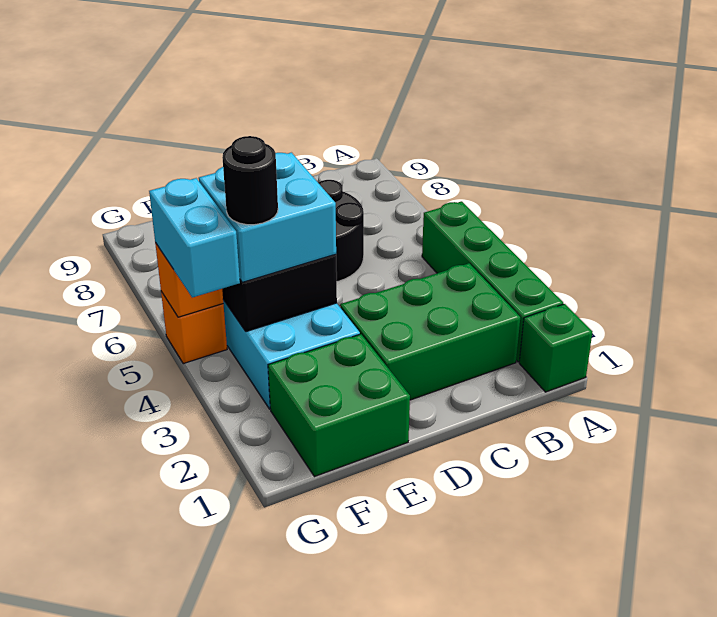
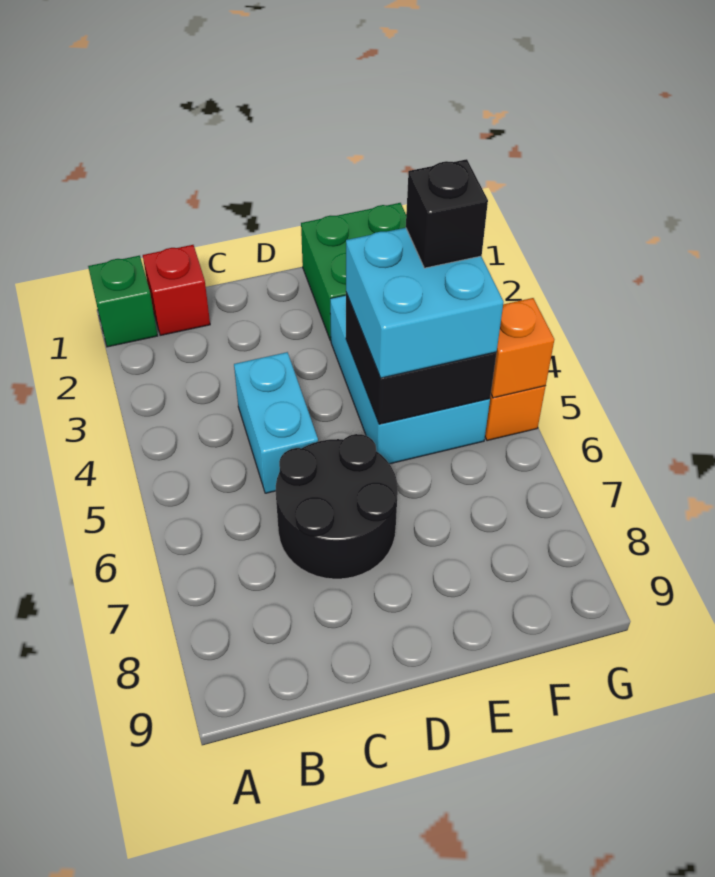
green brick A2:A5 level 1 -> none
none -> red brick B1 level 1
green brick B2:D3 level 1 -> none
black round brick F4 level 4 -> black brick F4 level 4
cyan brick G4:G5 level 3 -> cyan brick C4:C5 level 1

